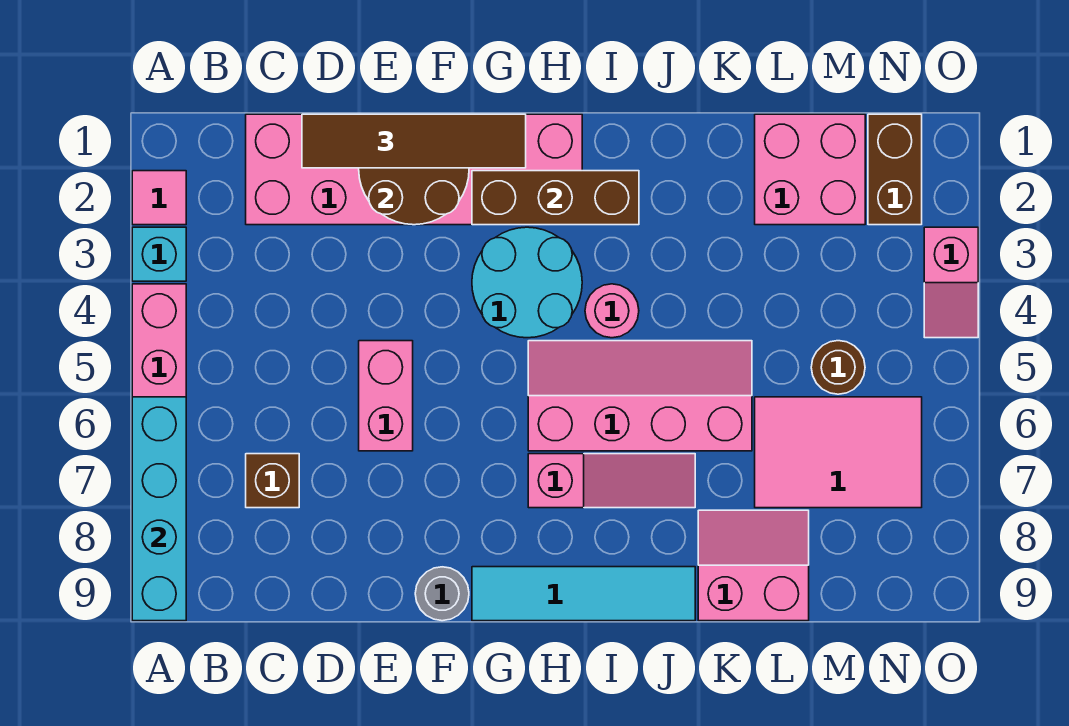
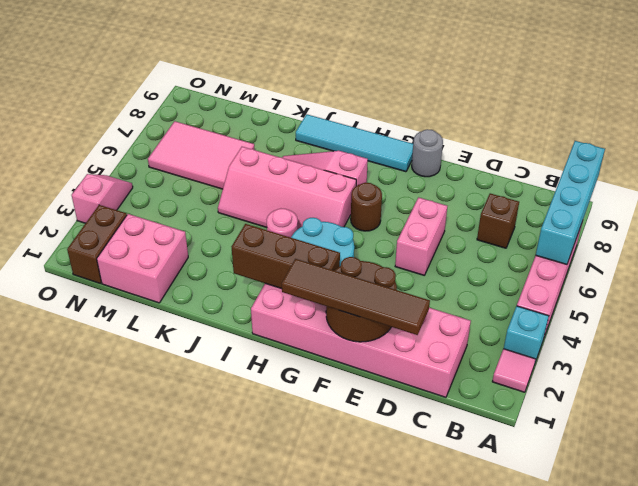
pink slope K8:L9 level 1 top 9 -> none
brown round brick M5 level 1 -> brown round brick G6 level 1

